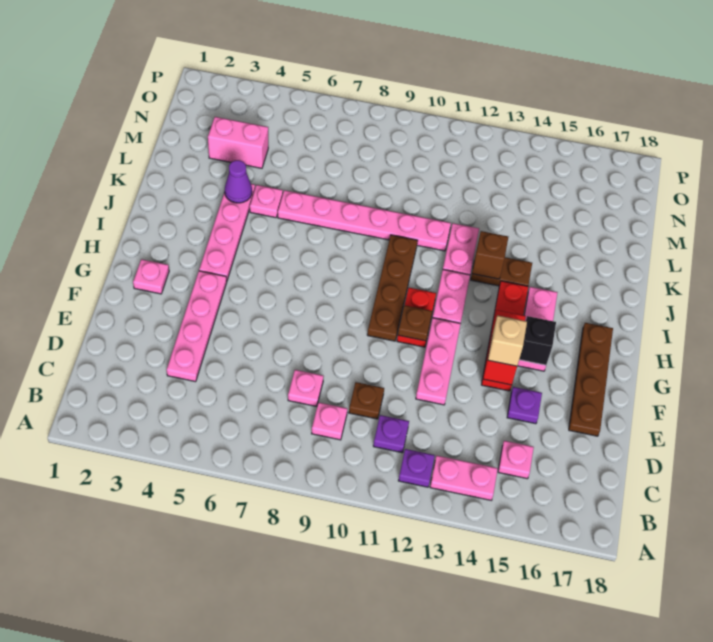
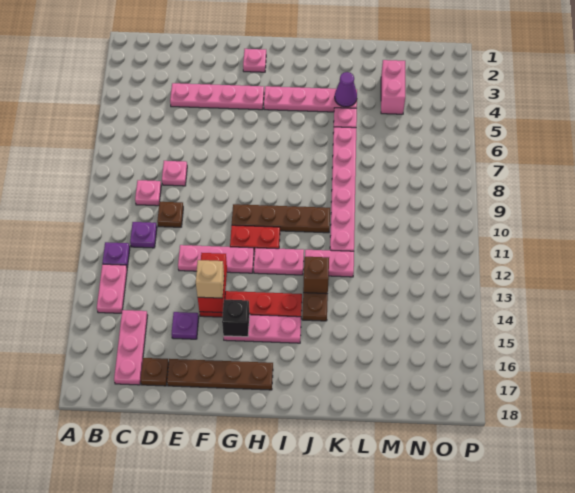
pink plate C15 level 1 -> pink plate C15:C17 level 1
red brick F14:G14 level 2 -> red brick F13:F14 level 2
brown plate G11 level 2 -> brown plate D17 level 1

